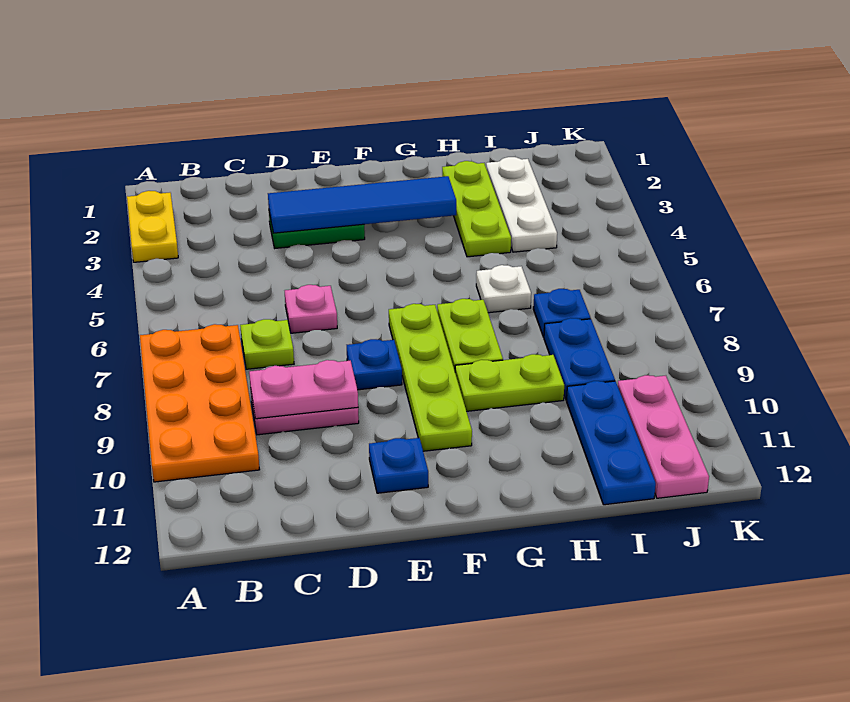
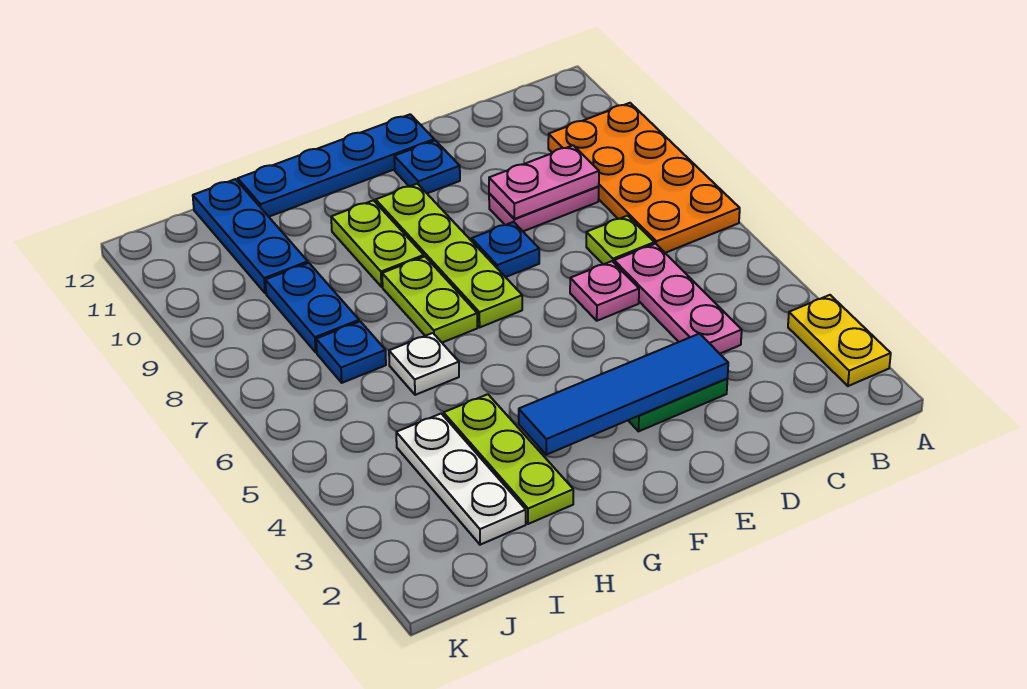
none -> blue plate E12:H12 level 1
lime plate G9:H9 level 1 -> lime plate G9:G10 level 1
pink plate J10:J12 level 1 -> pink plate C4:C6 level 1

